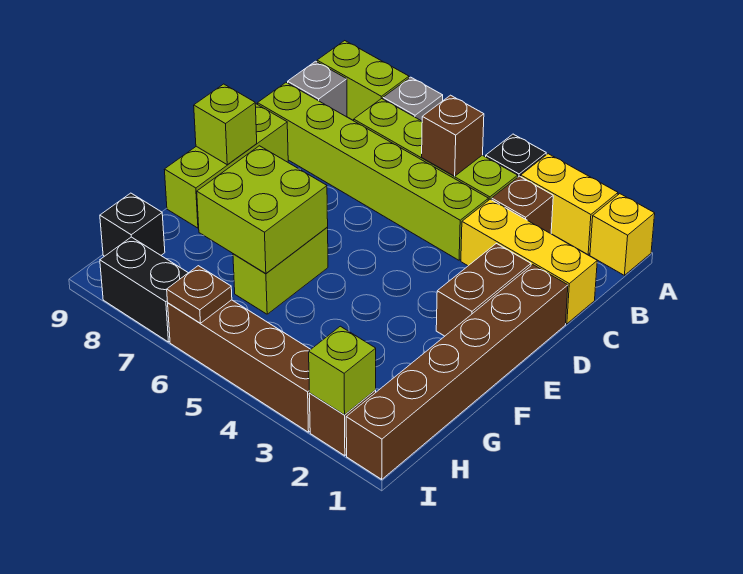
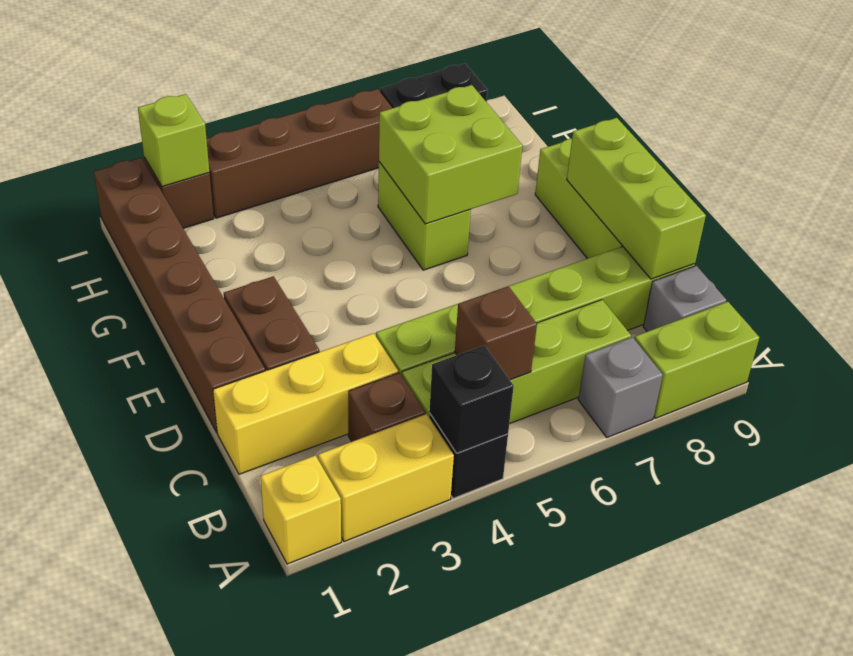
lime brick E9 level 2 -> lime brick C9:E9 level 2
black brick H9 level 1 -> black brick A4 level 2
brown plate I6 level 2 -> none

